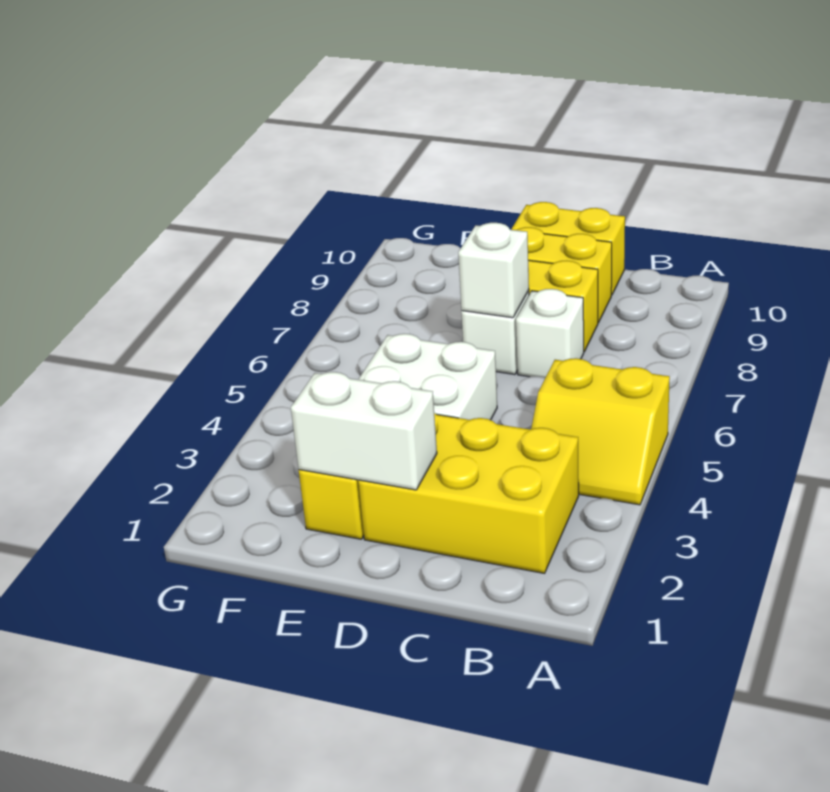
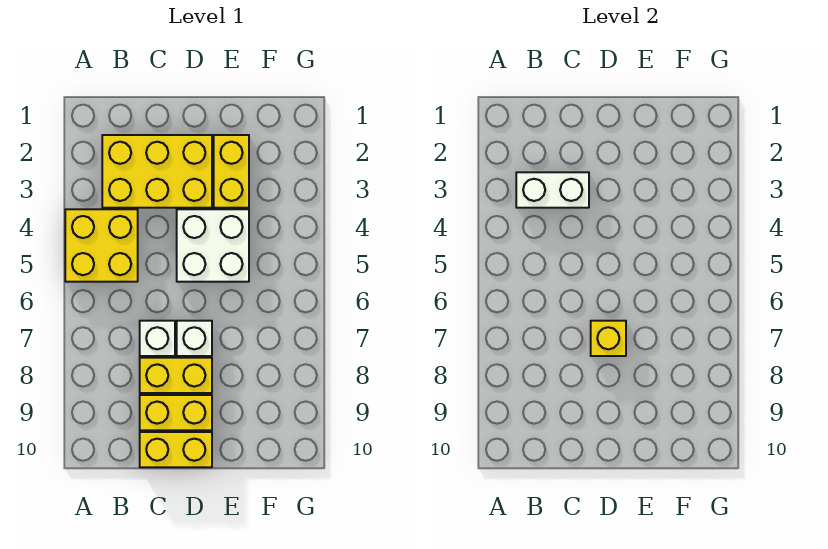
yellow slope A4:B5 level 1 top 5 -> yellow brick A4:B5 level 1
white brick D2:E2 level 2 -> white brick B3:C3 level 2
white brick D7 level 2 -> yellow brick D7 level 2

